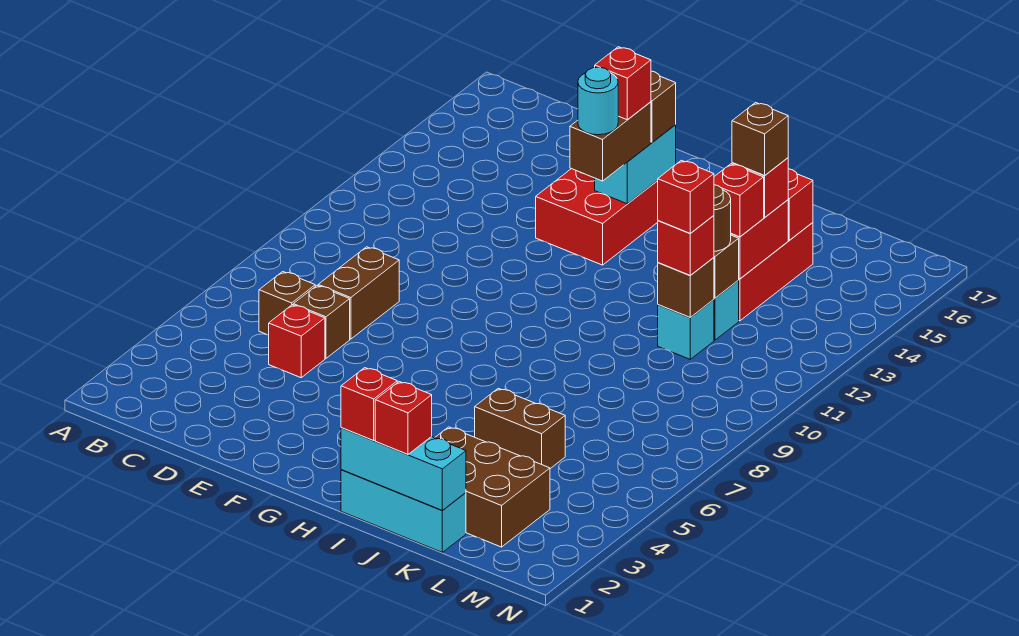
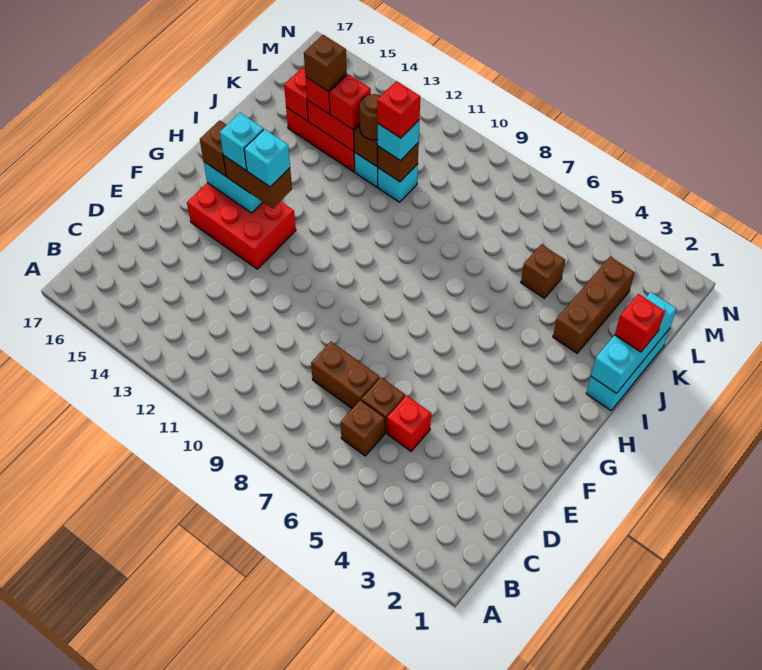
cyan round brick G13 level 4 -> cyan brick G13 level 4
red brick G14 level 4 -> cyan brick G14 level 4
red brick I1 level 3 -> none
brown brick J2:L3 level 1 -> brown brick J3:L3 level 1
brown brick J5:K5 level 1 -> brown brick K5 level 1
red brick K11 level 3 -> cyan brick K11 level 3

